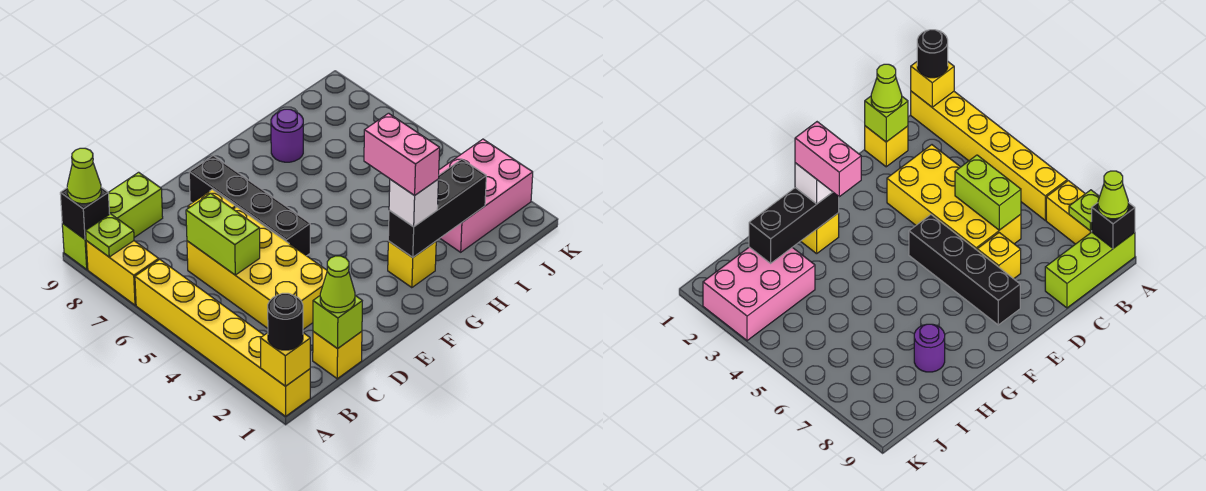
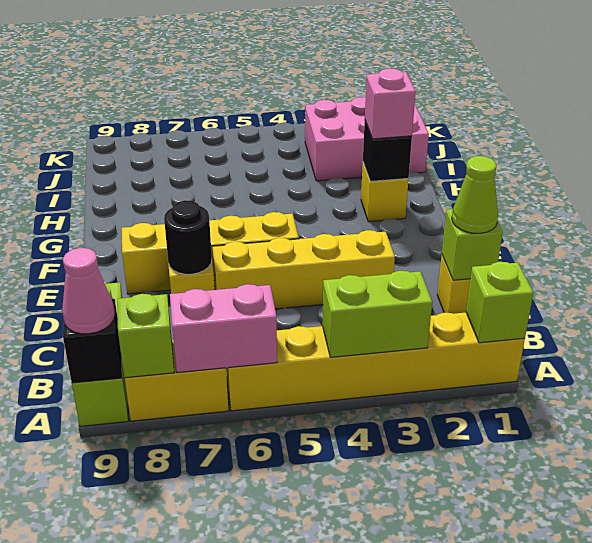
yellow brick A1 level 2 -> lime brick A1 level 2
black round brick A1 level 3 -> black round brick D7 level 2
lime plate A8 level 2 -> lime brick A8 level 2
lime cone A9 level 3 -> pink cone A9 level 3
yellow brick C3:D6 level 1 -> yellow brick D3:D6 level 1
lime brick C5:C6 level 2 -> lime brick A3:A4 level 2
black brick E5:E8 level 1 -> yellow brick E5:E8 level 1
black brick G2:I2 level 2 -> black brick G2 level 2
white brick G2 level 3 -> pink brick G2 level 3
pink brick G2:G3 level 4 -> pink brick A6:A7 level 2
purple round brick H8 level 1 -> none
pink brick I2:K3 level 1 -> pink brick I1:J3 level 1

